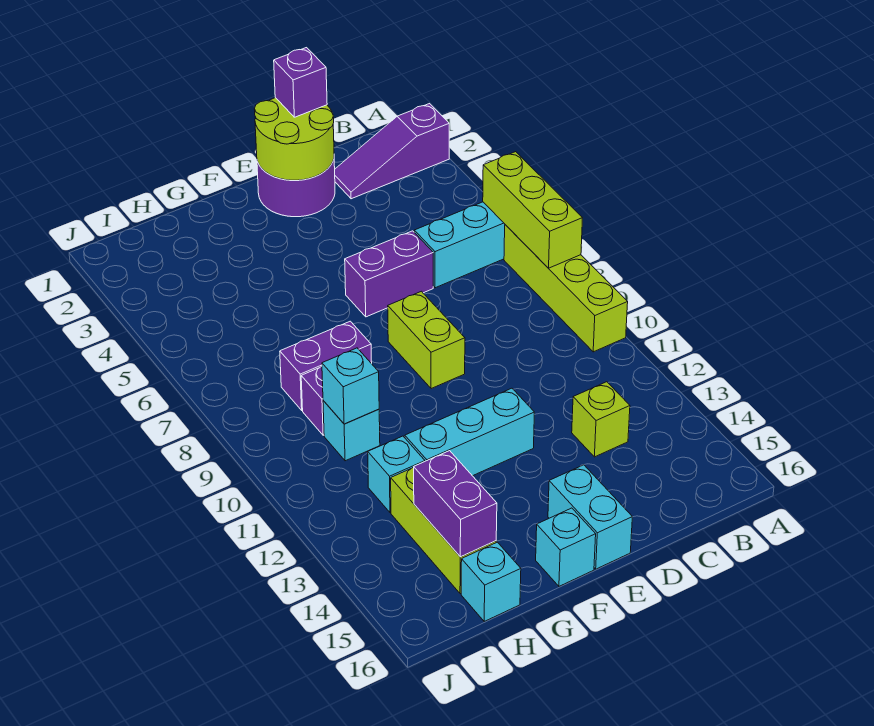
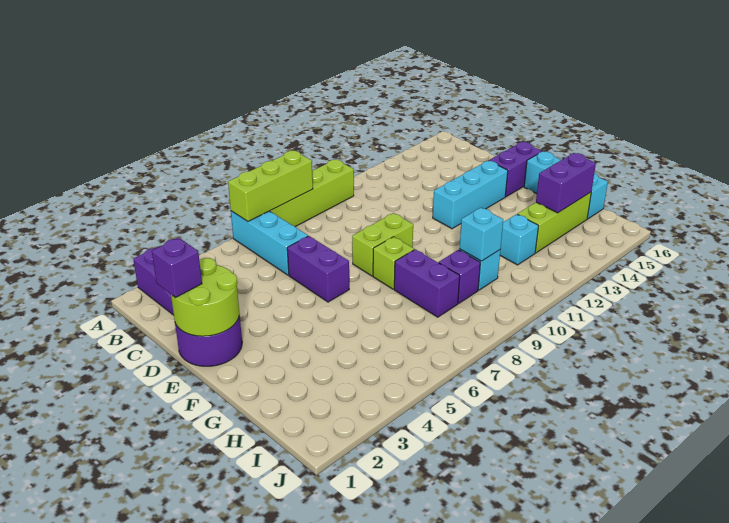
lime brick C13 level 1 -> lime brick F8 level 1
cyan brick E12:G12 level 1 -> cyan brick E12:E14 level 1
cyan brick E15:E16 level 1 -> purple brick E15:E16 level 1

